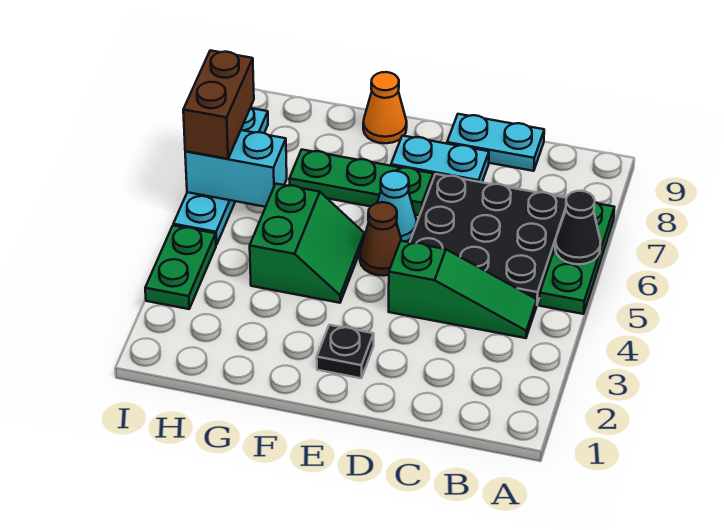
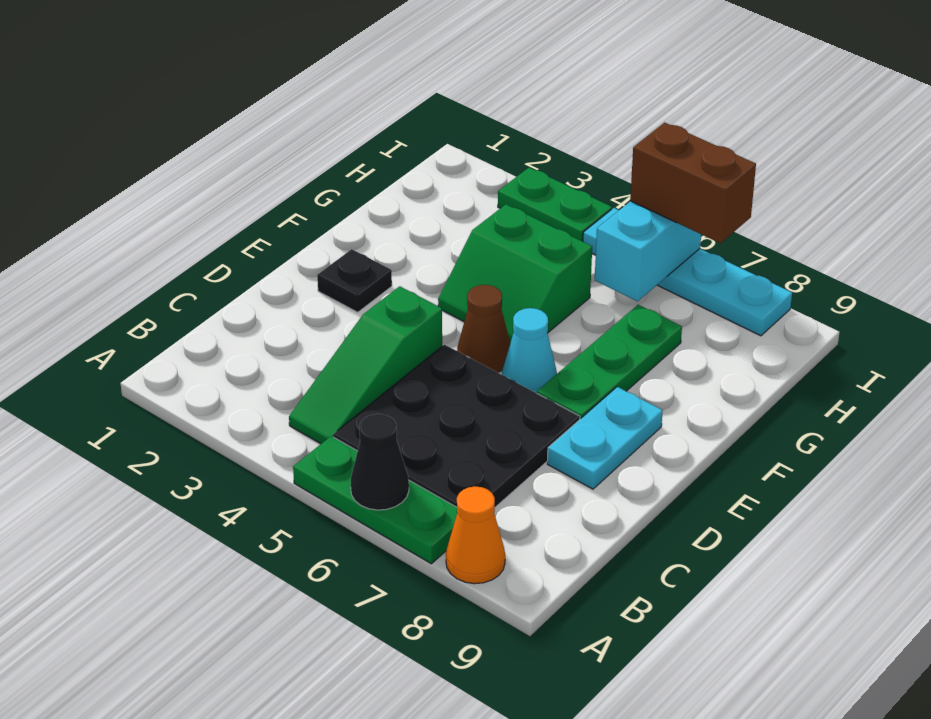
cyan plate C9:D9 level 1 -> none
orange cone F9 level 1 -> orange cone A8 level 1

